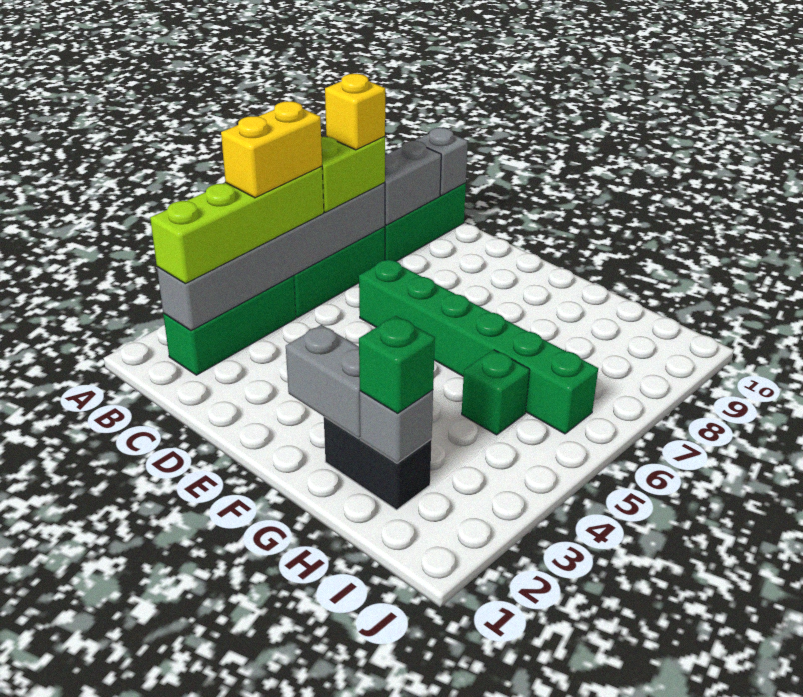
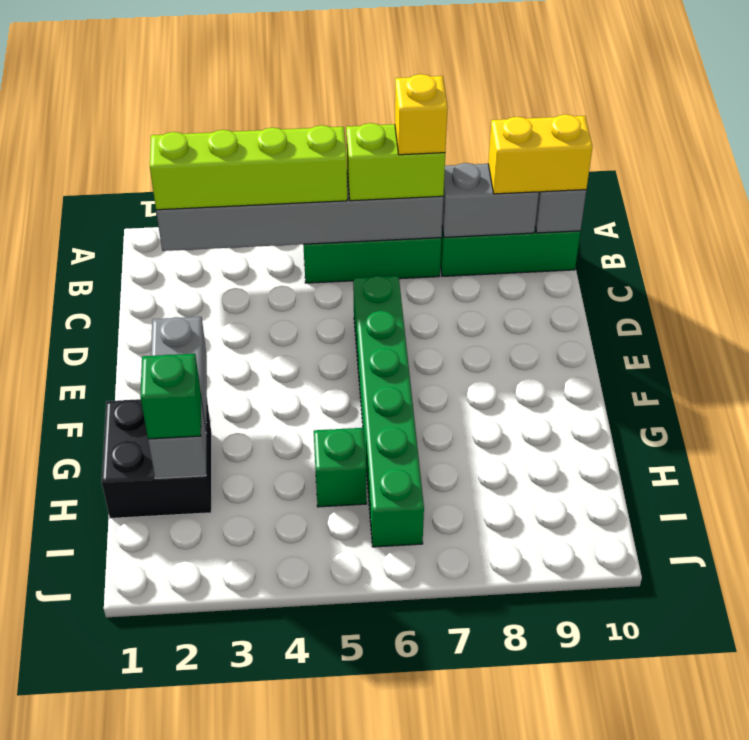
green brick B2:B4 level 1 -> none
yellow brick B4:B5 level 4 -> yellow brick B9:B10 level 3
black brick G2:H2 level 1 -> black brick G1:H2 level 1

